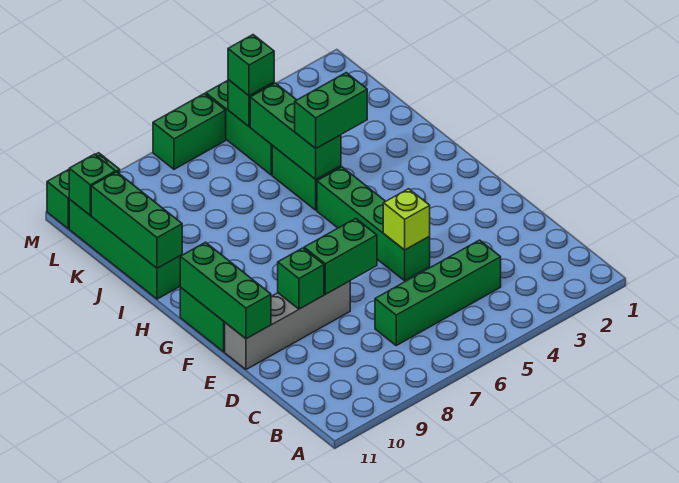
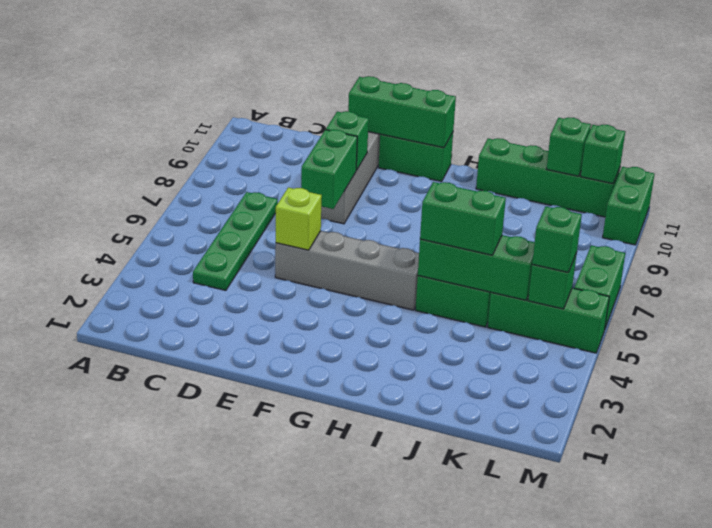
green brick C4:C7 level 1 -> green plate C4:C7 level 1
green brick E5:H5 level 1 -> grey brick E5:H5 level 1
green brick I4:I5 level 3 -> green brick I5:J5 level 3
green brick I11:K11 level 2 -> green brick K11 level 2

